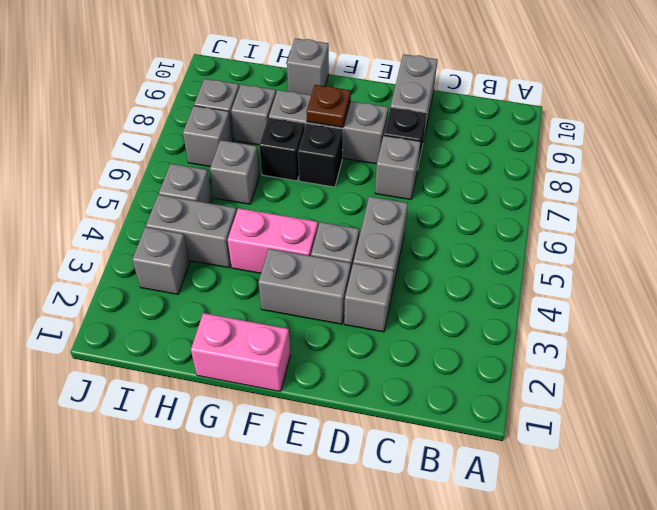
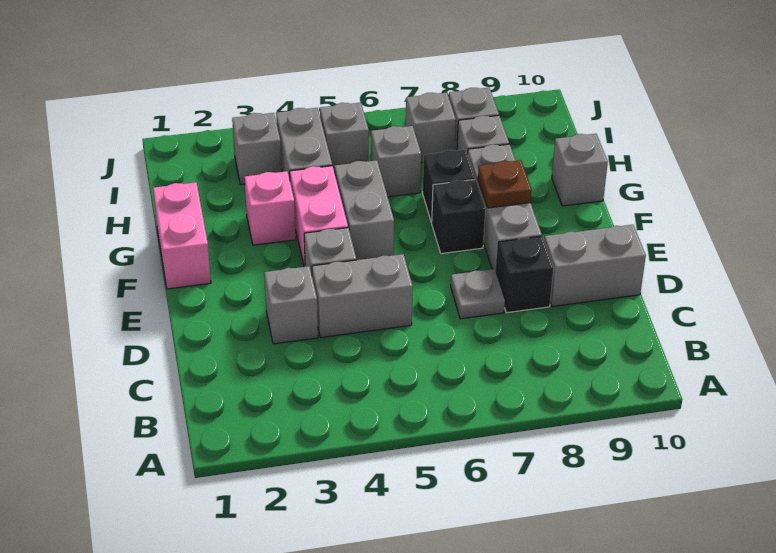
grey brick D7 level 1 -> grey plate D7 level 1
grey brick E3:F3 level 1 -> grey brick F5:G5 level 1
none -> pink brick G3 level 1

